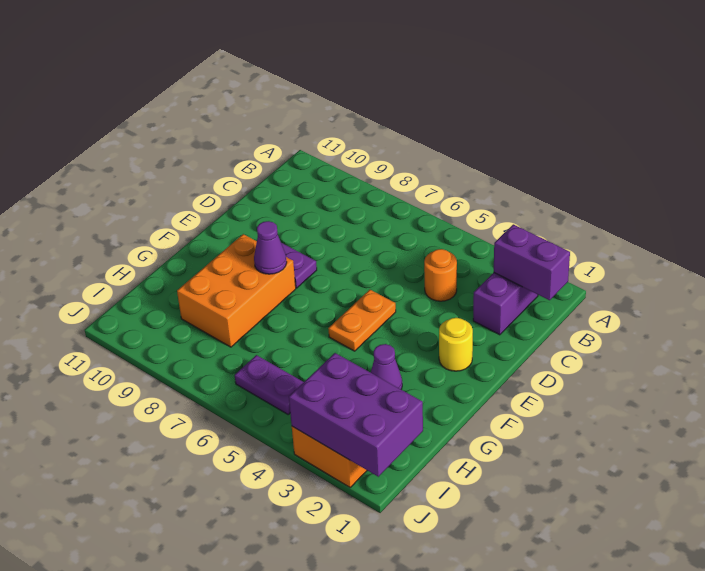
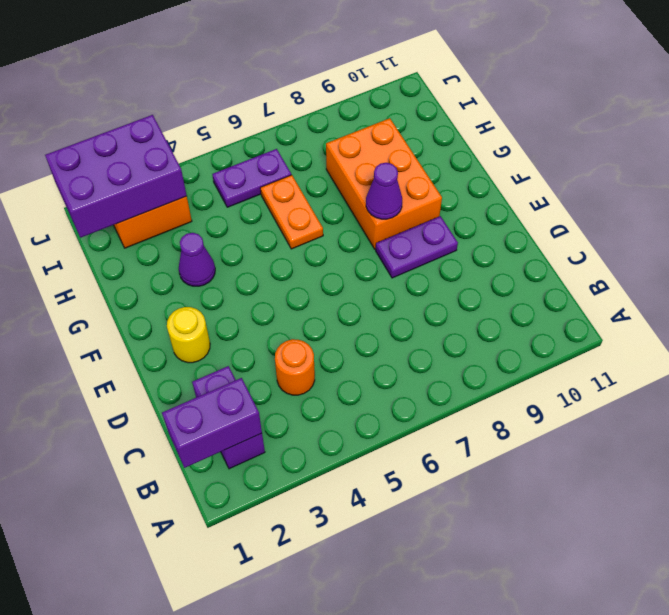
orange plate E5:F5 level 1 -> orange plate G6:H6 level 1

